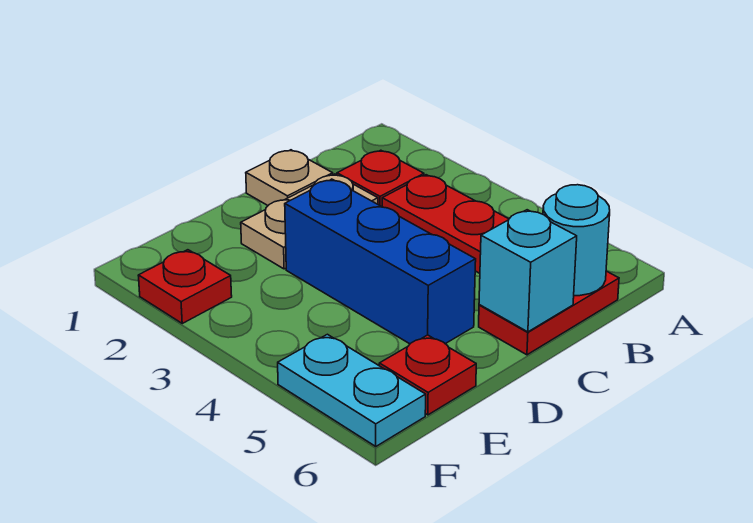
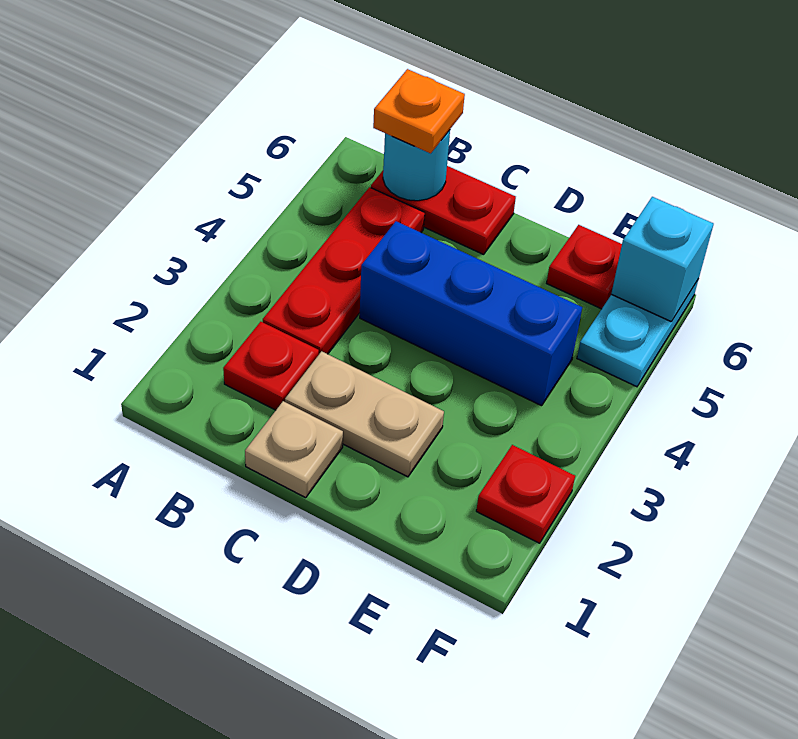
none -> orange plate B6 level 3
cyan brick C6 level 2 -> cyan brick F6 level 2
blue brick D3:D5 level 1 -> blue brick C4:E4 level 1

